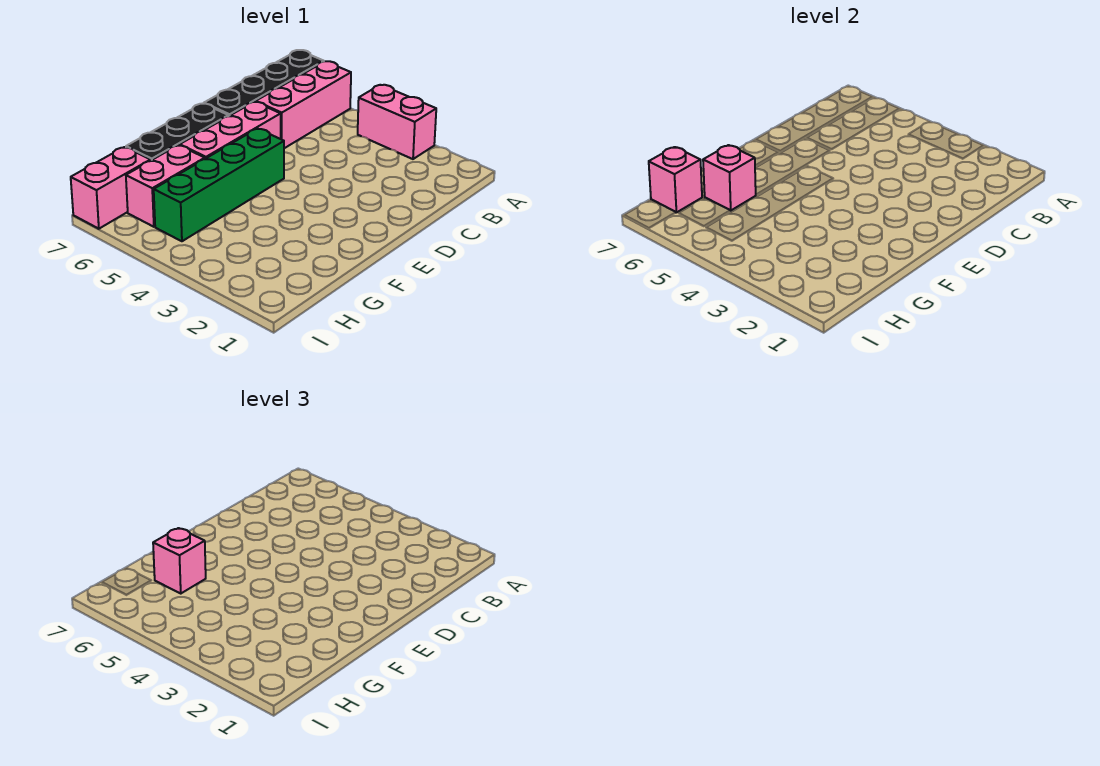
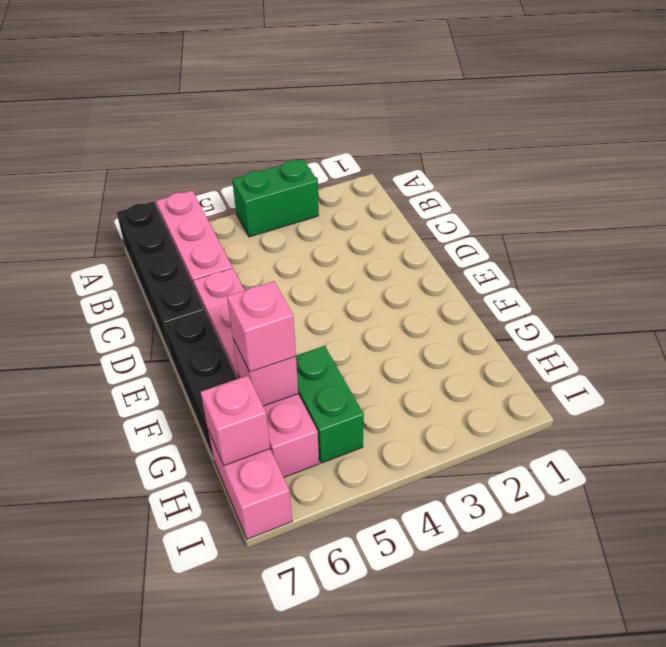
pink brick A3:A4 level 1 -> green brick A3:A4 level 1
green brick E5:H5 level 1 -> green brick G5:H5 level 1

